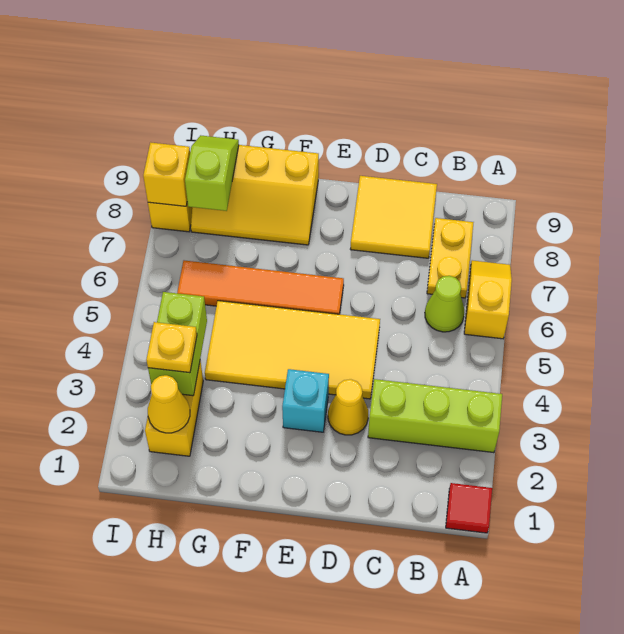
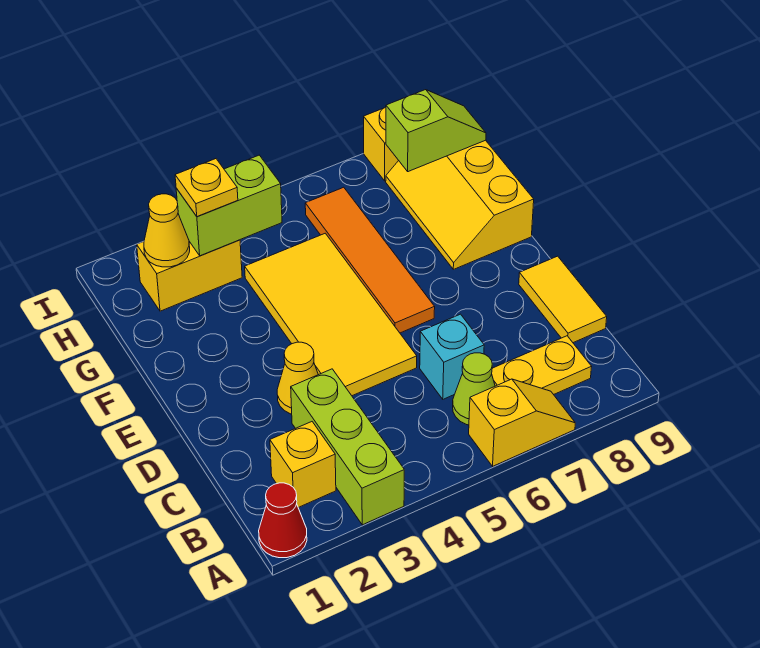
red tile A1 level 1 -> red cone A1 level 1
yellow tile C8:D9 level 1 -> yellow tile C9:D9 level 1
cyan brick E3 level 1 -> cyan brick C6 level 1
yellow brick I8 level 2 -> yellow brick B2 level 1

